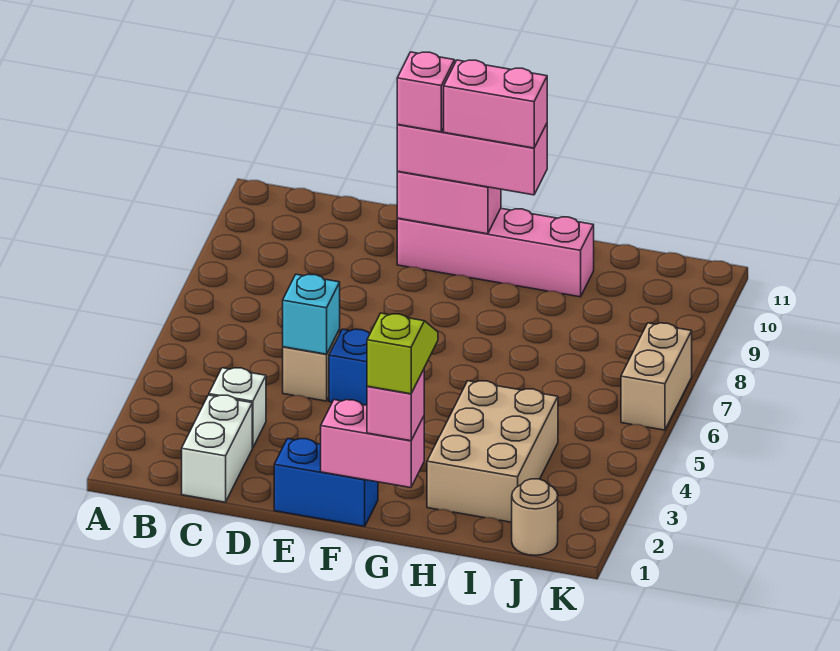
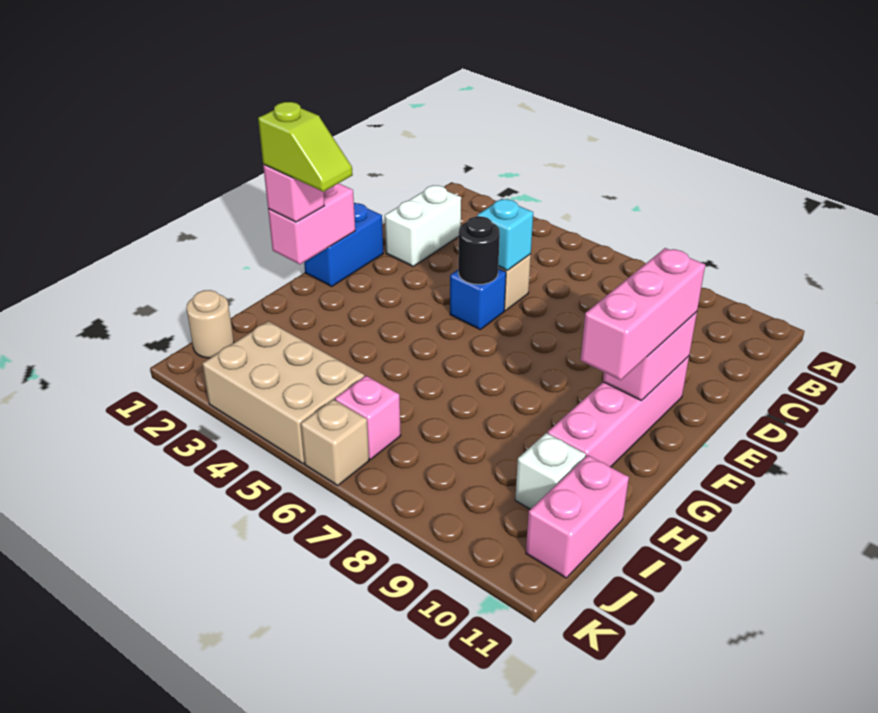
white brick C1:C2 level 1 -> white brick C2:D2 level 1
white brick C3 level 1 -> white brick I10 level 1
none -> black round brick E5 level 2
pink brick E10 level 4 -> pink brick J6 level 1
pink brick F10:G10 level 4 -> pink brick I11:J11 level 1
tan brick H2:I4 level 1 -> tan brick J3:K5 level 1
tan brick K6:K7 level 1 -> tan brick K6 level 1

